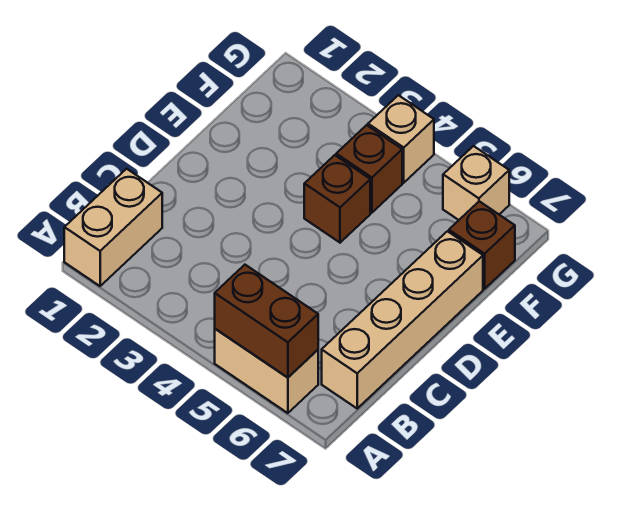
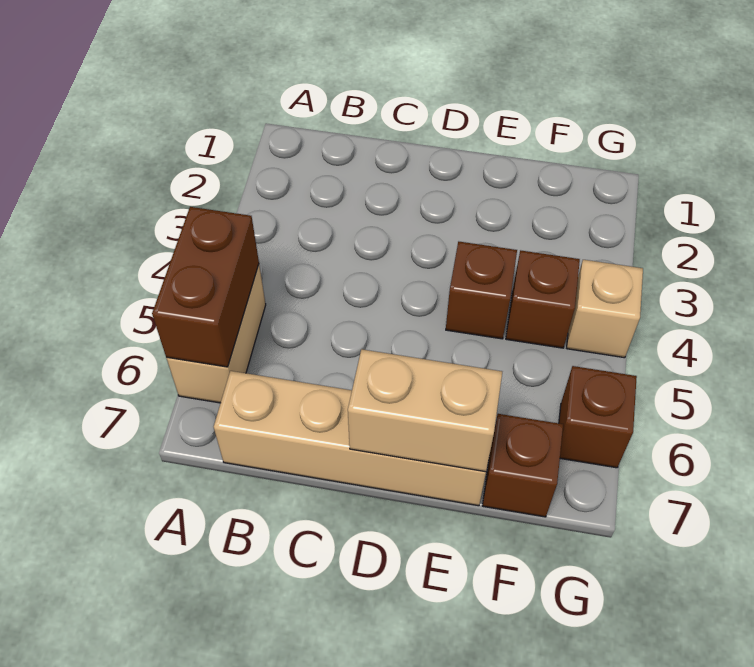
tan brick A1:B1 level 1 -> tan brick D7:E7 level 2
tan brick G6 level 1 -> brown brick G6 level 1

